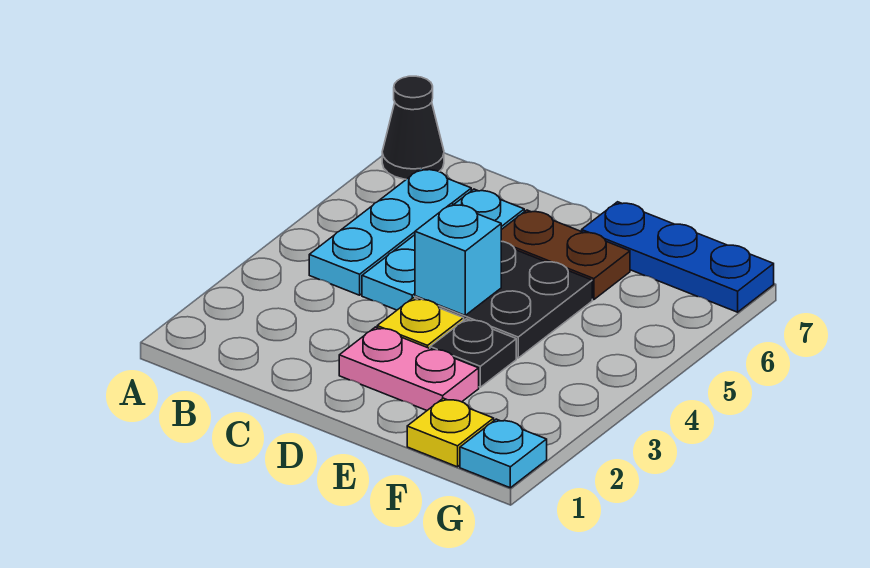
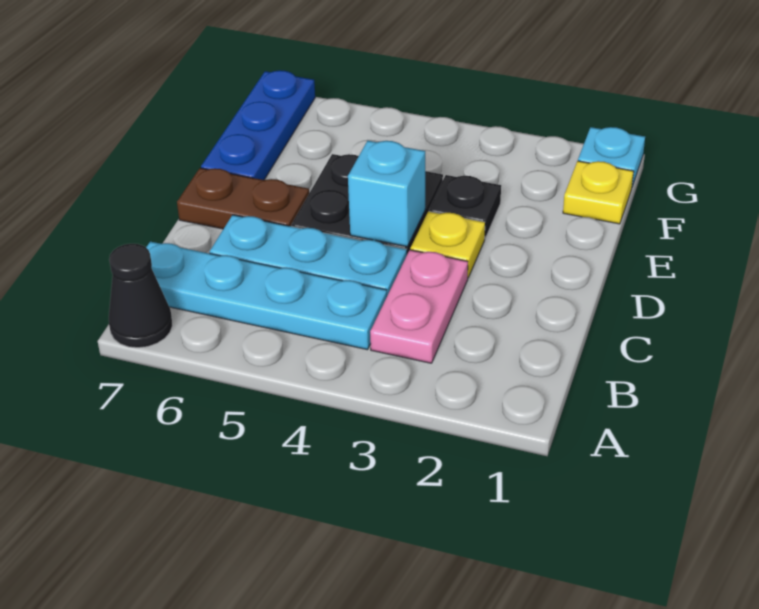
cyan plate B4:B6 level 1 -> cyan plate B4:B7 level 1
pink plate D2:E2 level 1 -> pink plate B3:C3 level 1
brown plate D6:E6 level 1 -> brown plate D6:D7 level 1

